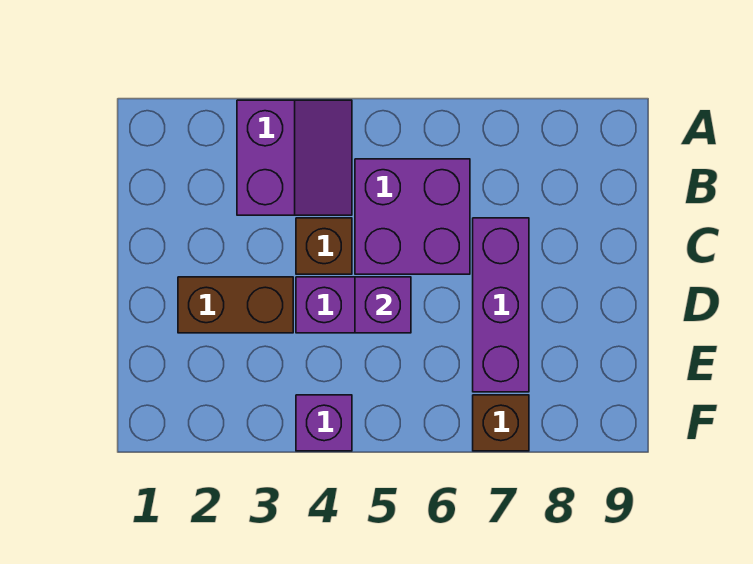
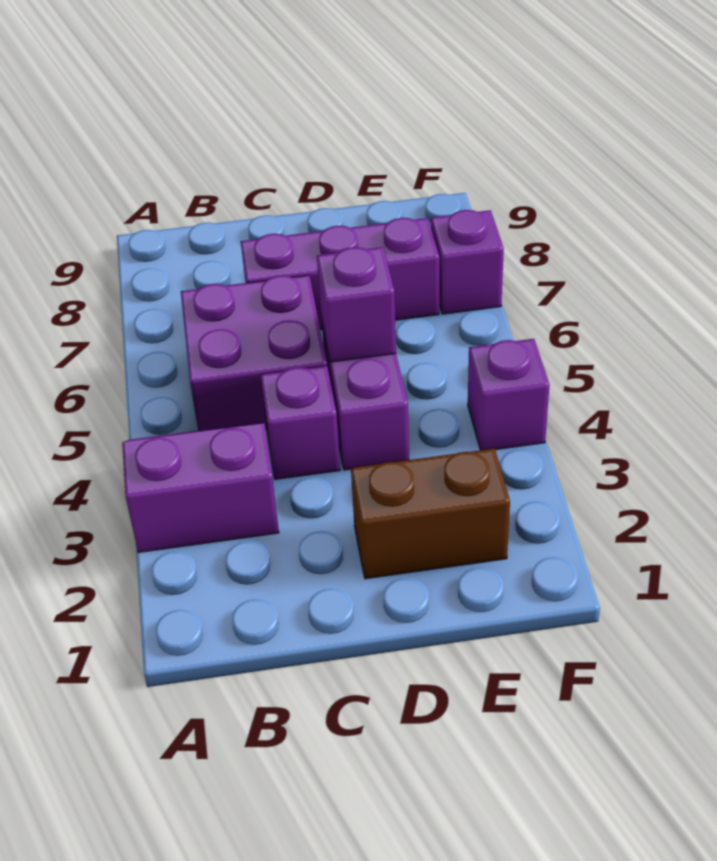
brown brick C4 level 1 -> purple brick C4 level 1
brown brick D2:D3 level 1 -> brown brick D2:E2 level 1
brown brick F7 level 1 -> purple brick F7 level 1

